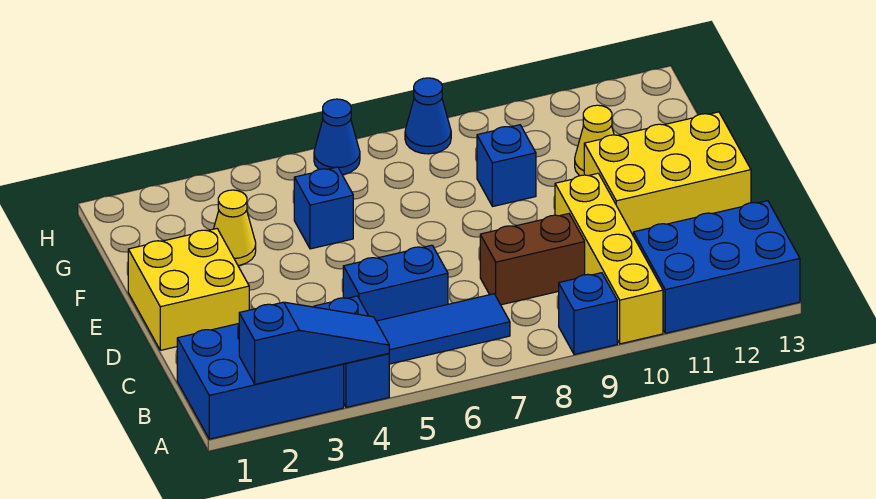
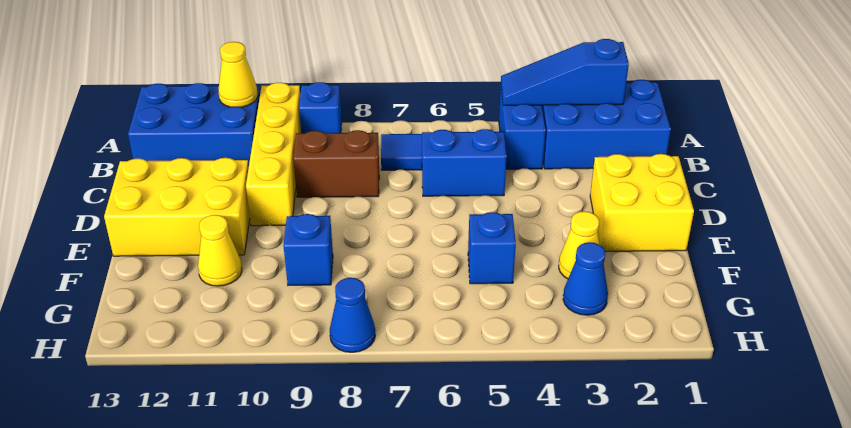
none -> yellow cone A11 level 2
blue cone H6 level 1 -> blue cone G3 level 1

